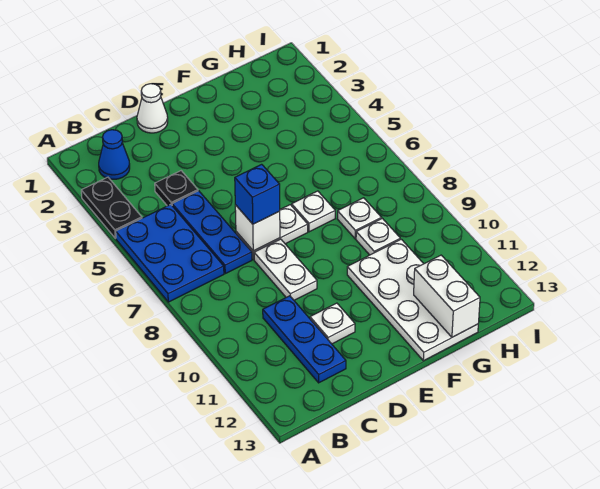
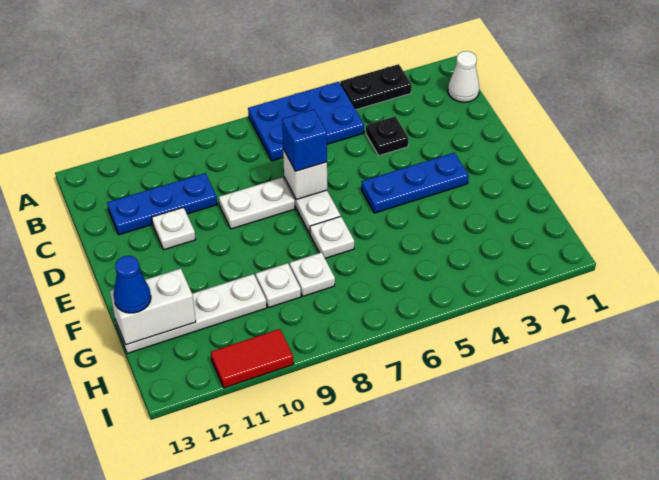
blue cone B2 level 1 -> blue cone G13 level 3
blue plate C5:C7 level 1 -> blue plate E3:E5 level 1
white cone D1 level 1 -> white cone B1 level 1
white plate F10:G13 level 1 -> white plate G10:G13 level 1
none -> red tile I10:I11 level 1

